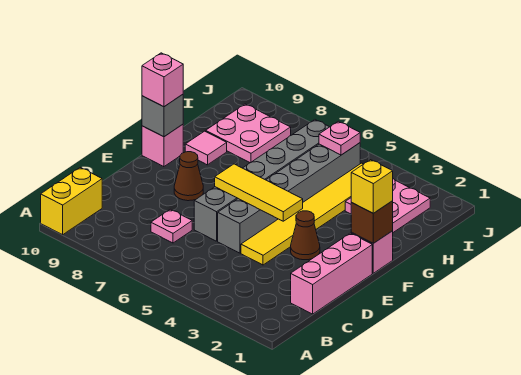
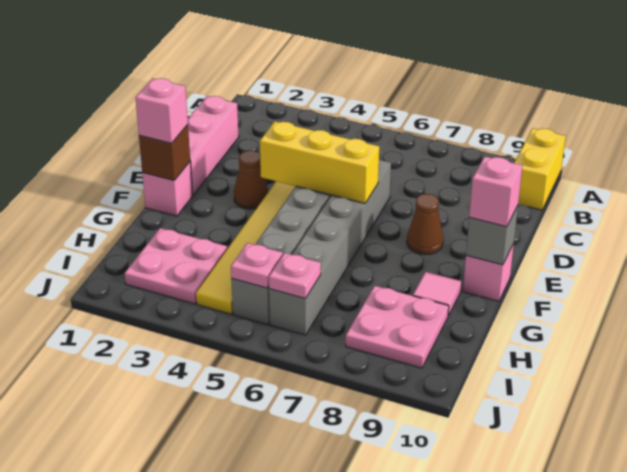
pink plate C7 level 1 -> pink plate I6 level 2
yellow tile E4:E6 level 2 -> yellow brick E4:E6 level 2
yellow brick F1 level 3 -> pink brick F1 level 3

